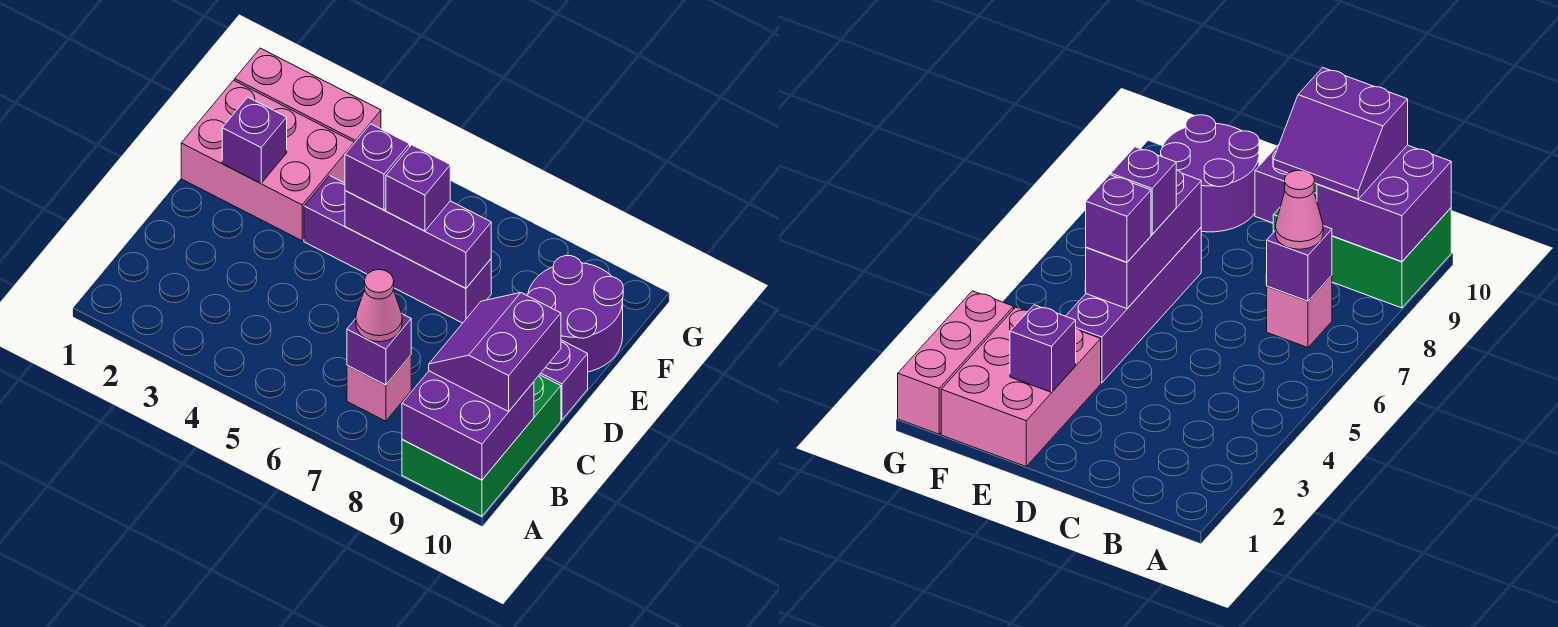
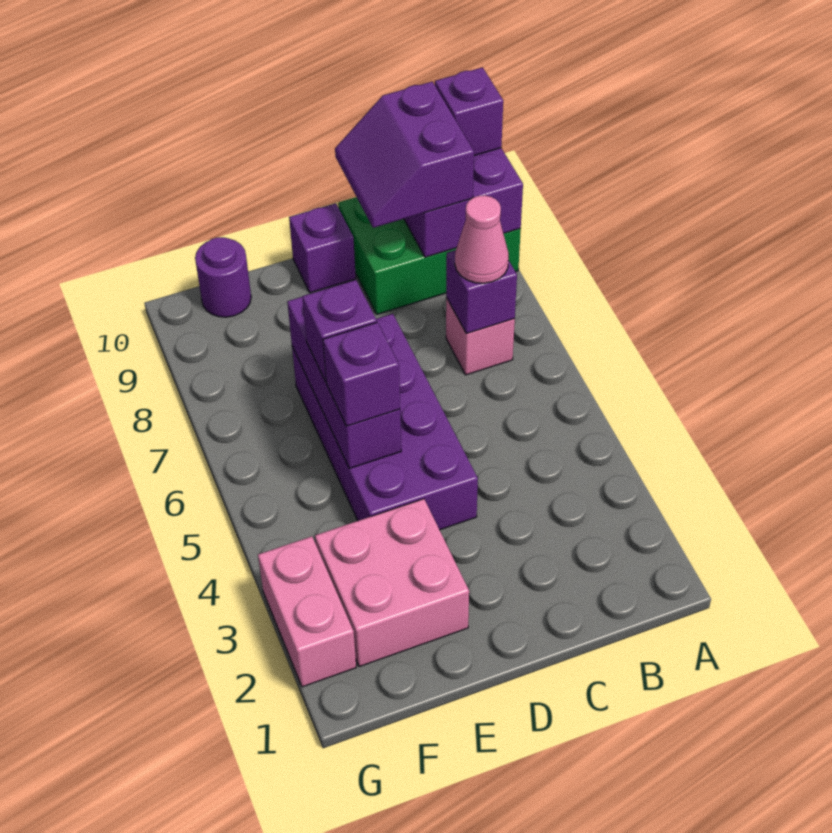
purple slope B9:C10 level 3 top 10 -> purple slope B9:C10 level 3 top B
pink brick E1:F3 level 1 -> pink brick E2:F3 level 1
purple brick E2 level 2 -> purple brick A10 level 3
purple brick E4:E7 level 1 -> purple brick D4:E7 level 1
purple round brick E9:F10 level 1 -> purple round brick F10 level 1
pink brick G1:G3 level 1 -> pink brick G2:G3 level 1

